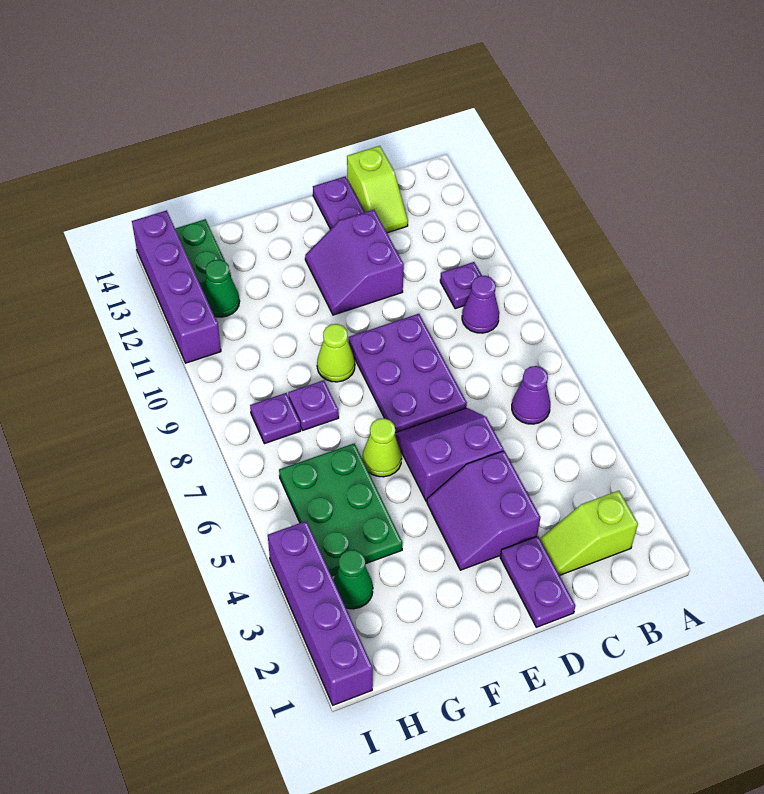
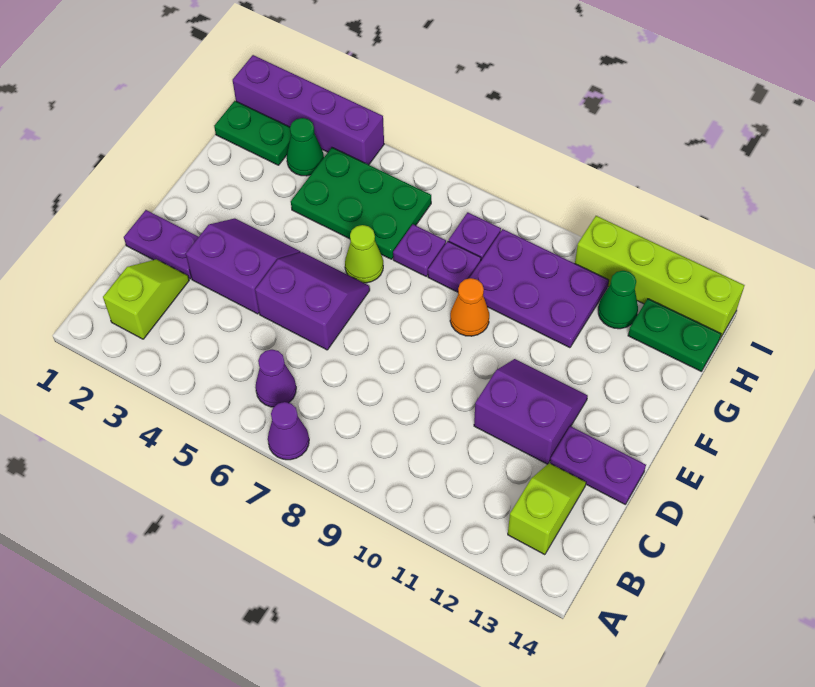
purple cone B9 level 1 -> purple cone A7 level 1
purple plate B10 level 1 -> purple plate G7 level 1
lime slope C13:C14 level 1 top 14 -> lime slope B13:C13 level 1 top B
purple slope D5:E6 level 1 top 5 -> purple slope D5:E6 level 1 top D
purple plate D7:E9 level 1 -> purple plate G9:H11 level 1
lime cone F9 level 1 -> orange cone F9 level 1
none -> green plate H1:H2 level 1
purple brick I11:I14 level 1 -> lime brick I11:I14 level 1

